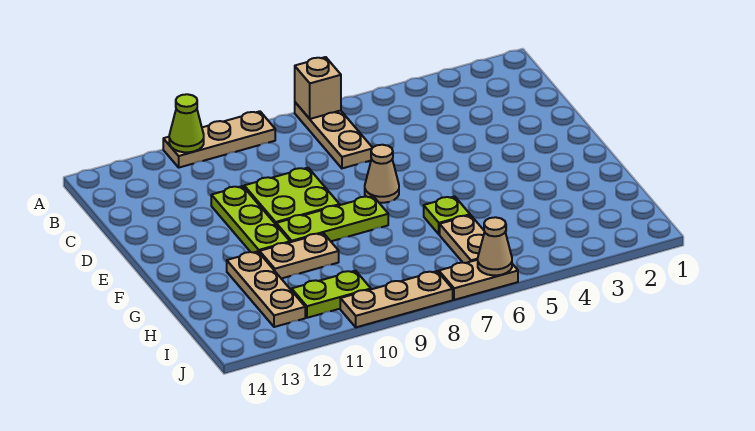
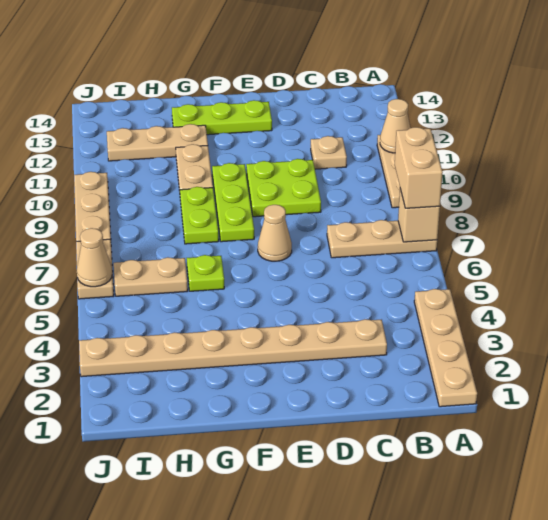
none -> tan plate A1:A4 level 1
none -> tan brick A7:A8 level 3
lime cone A11 level 2 -> tan cone A11 level 2
none -> tan plate C3:J3 level 1
none -> tan plate C11 level 1
lime plate D11:F11 level 1 -> lime plate E13:G13 level 1
lime plate I10:I11 level 1 -> lime plate G8:G9 level 1

